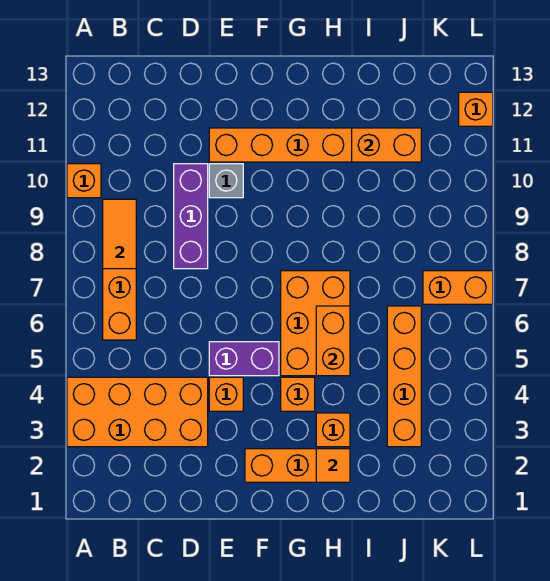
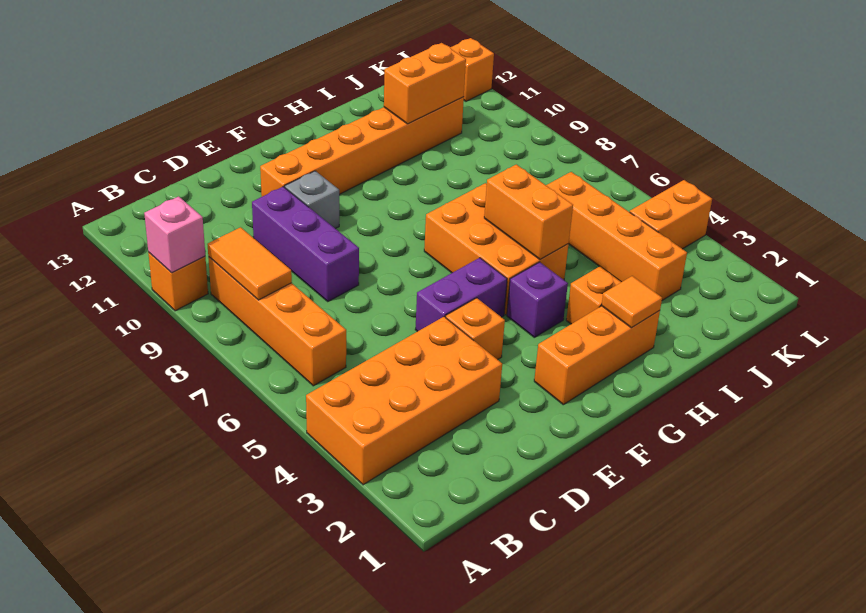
none -> pink brick A10 level 2
orange brick G4 level 1 -> purple brick G4 level 1
orange brick K7:L7 level 1 -> orange brick K4:L4 level 1

